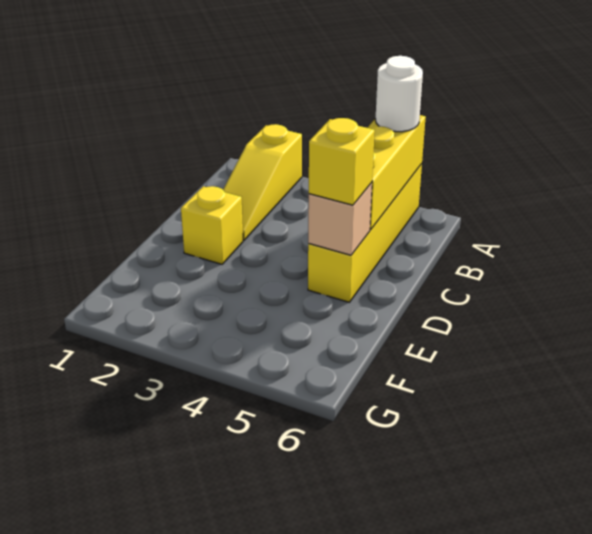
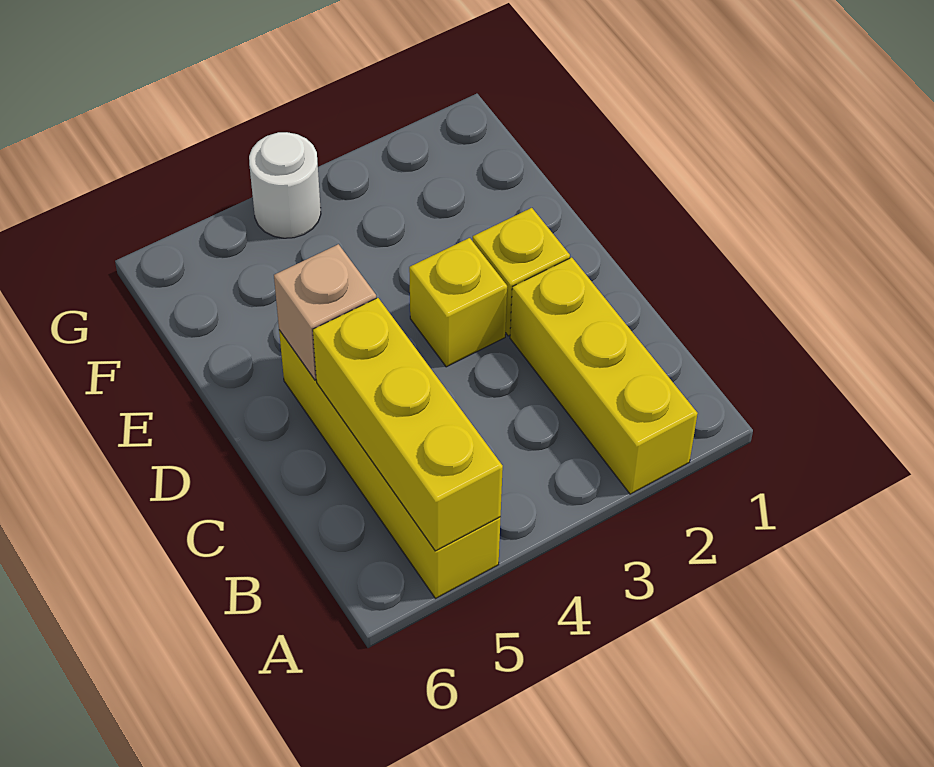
yellow slope A2:C2 level 1 top A -> yellow brick A2:C2 level 1
white round brick A5 level 3 -> white round brick G4 level 1
yellow brick D5 level 3 -> yellow brick D3 level 1

